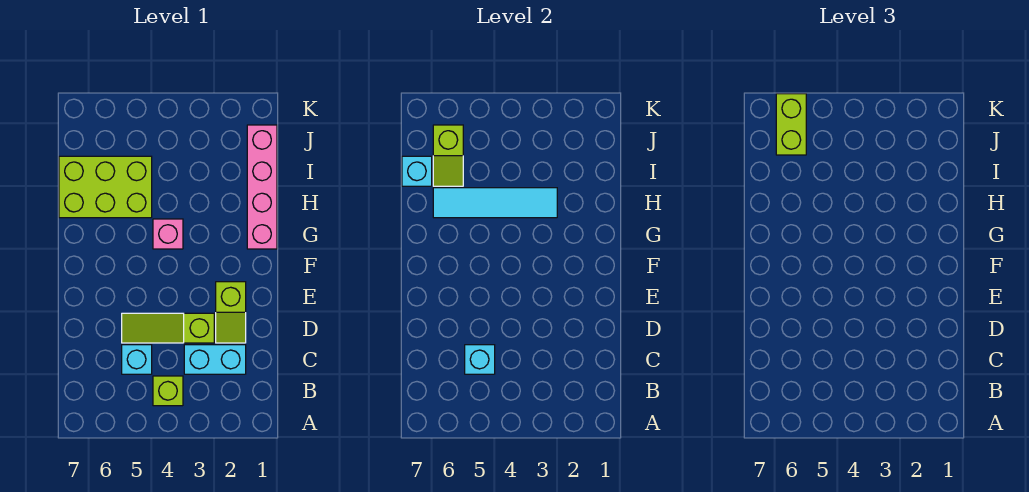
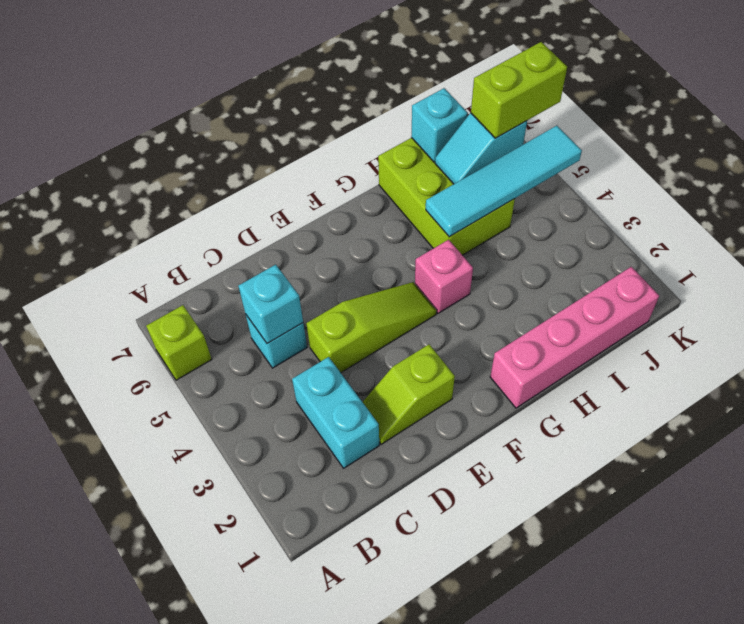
lime brick B4 level 1 -> lime brick A6 level 1
lime slope D3:D5 level 1 top 3 -> lime slope D4:F4 level 1 top D
cyan tile H3:H6 level 2 -> cyan tile H5:K5 level 2
lime slope I6:J6 level 2 top J -> cyan slope I6:J6 level 2 top J

